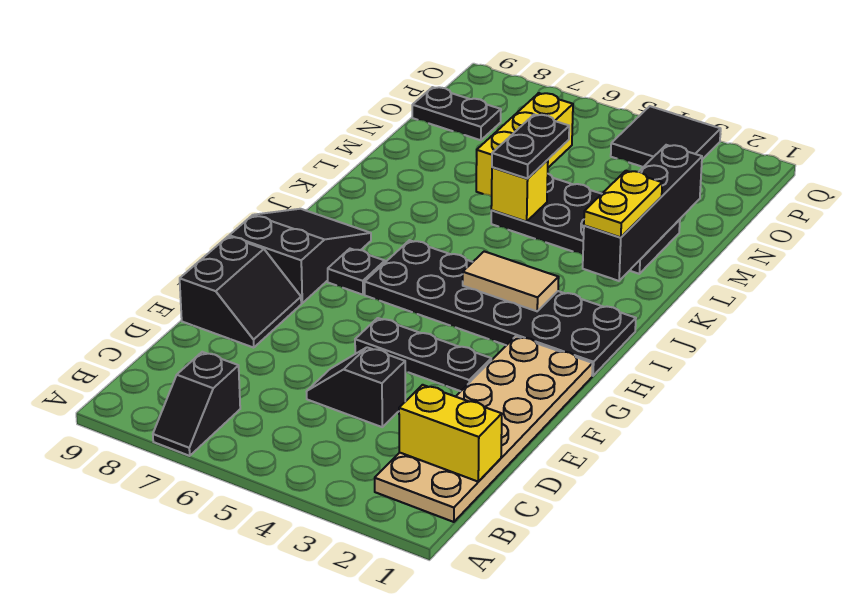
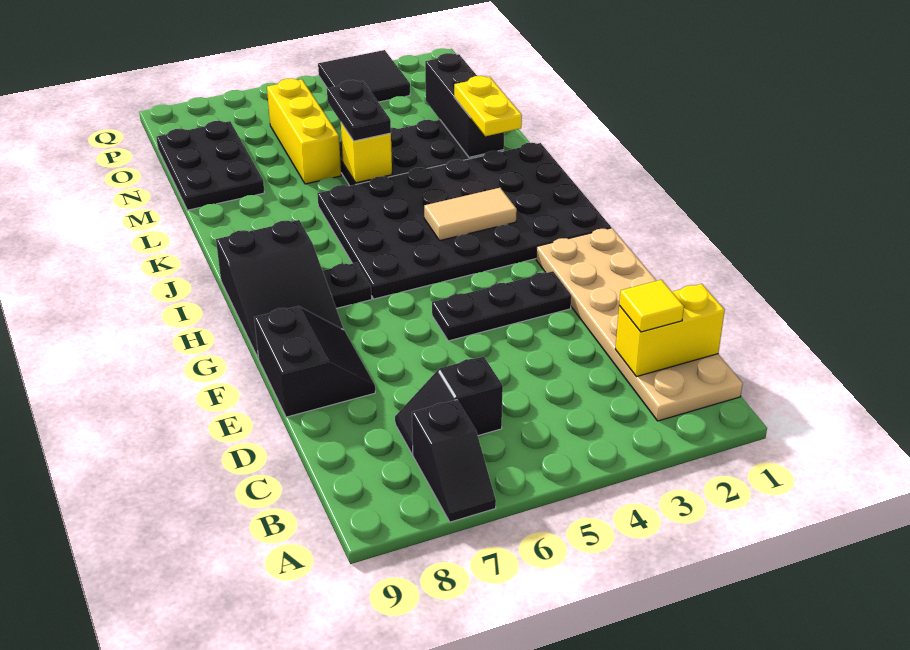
none -> yellow tile C2 level 3
black slope D4:D5 level 1 top 4 -> black slope C6:C7 level 1 top 6
black slope G8:I9 level 1 top G -> black slope G8:I9 level 1 top I
black plate H1:I6 level 1 -> black plate H1:K6 level 1
black brick K2:N2 level 2 -> black brick L2:N2 level 2
black plate O8:O9 level 1 -> black plate M8:O9 level 1

